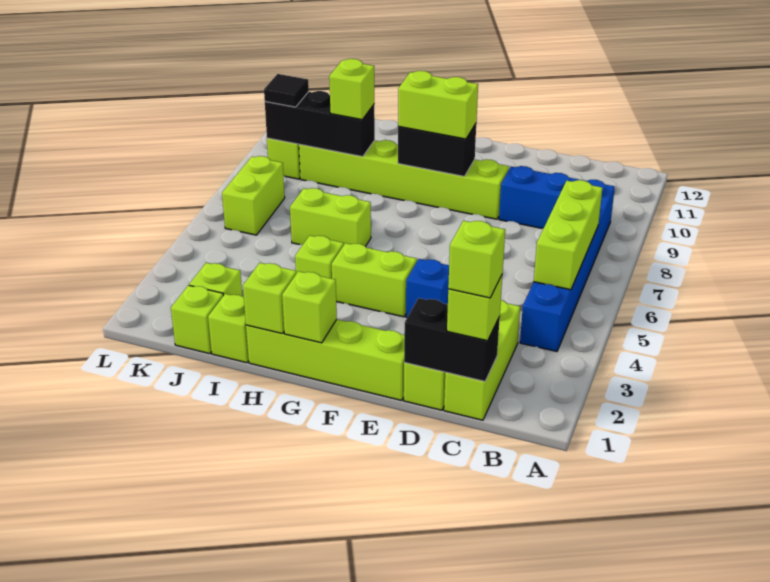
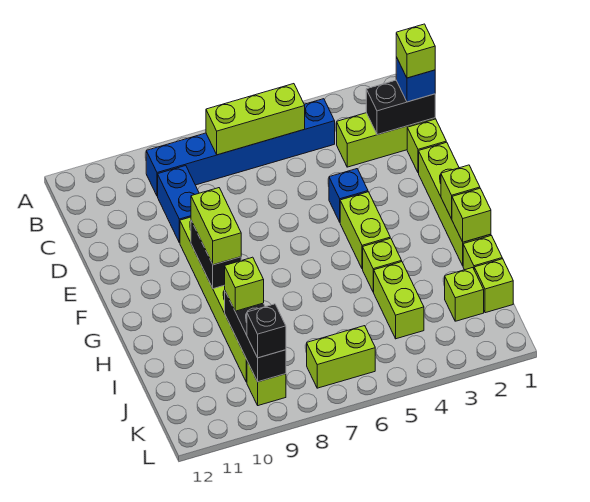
black brick C1:D1 level 2 -> black brick C1:C2 level 2
lime brick C1 level 3 -> blue brick C1 level 3
lime brick H6:I6 level 1 -> lime brick I4:J4 level 1
black tile K9 level 3 -> black brick K9 level 3

